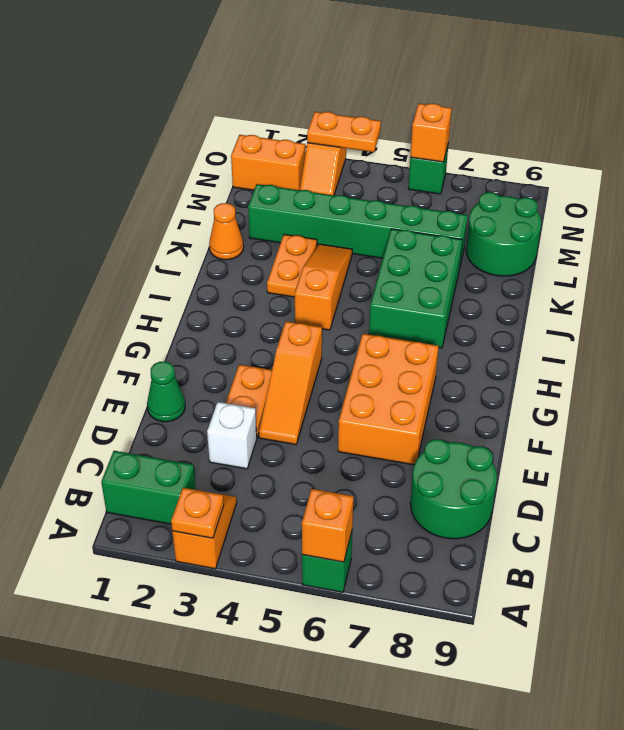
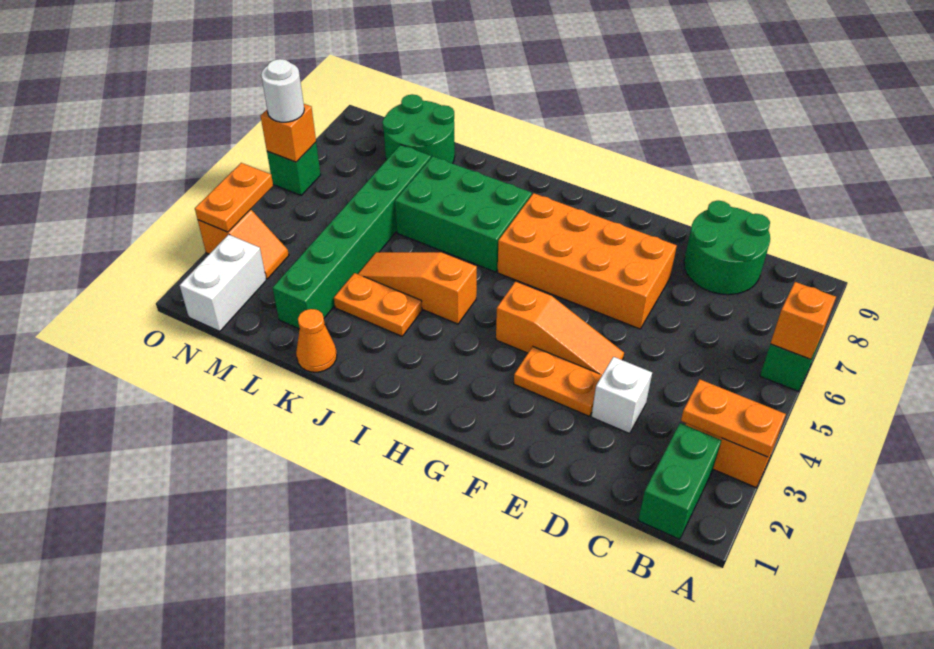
orange plate A3 level 2 -> orange plate A3:B3 level 2
green cone E1 level 1 -> none
orange brick E6:G7 level 1 -> orange brick E6:H7 level 1
orange brick N1:N2 level 1 -> white brick N1:N2 level 1
none -> white round brick O6 level 3

